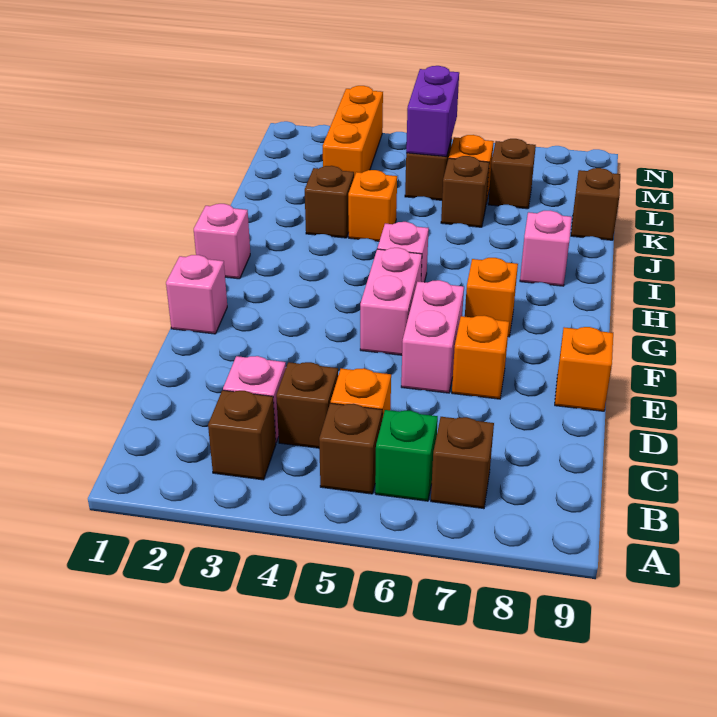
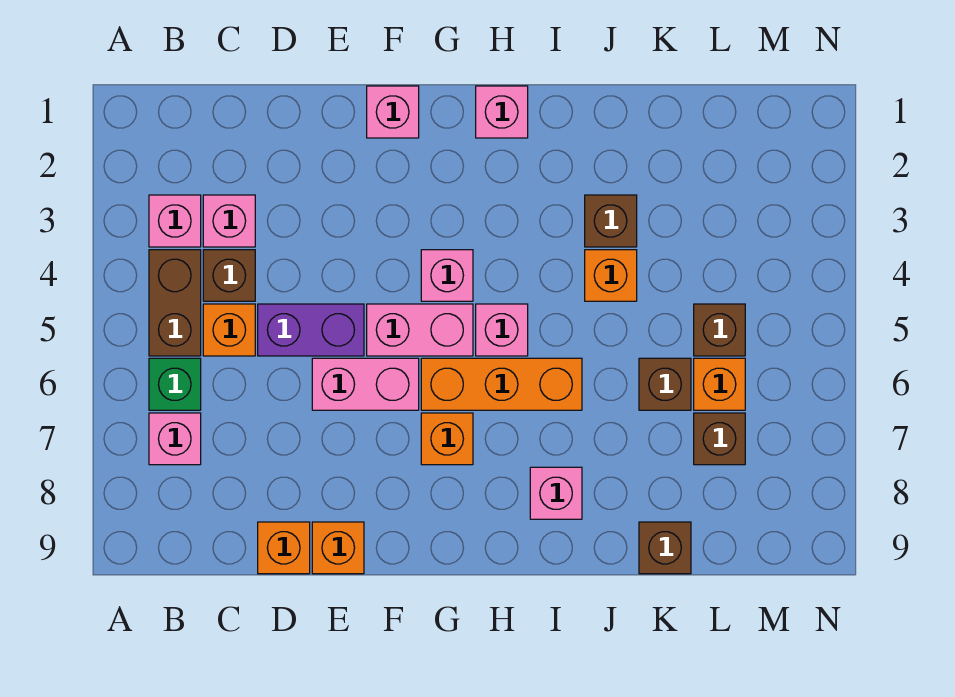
brown brick B3 level 1 -> pink brick B3 level 1
brown brick B5 level 1 -> brown brick B4:B5 level 1
brown brick B7 level 1 -> pink brick B7 level 1
orange brick E7 level 1 -> orange brick D9 level 1
none -> pink brick G4 level 1
orange brick L3:N3 level 1 -> orange brick G6:I6 level 1
purple brick L5:M5 level 2 -> purple brick D5:E5 level 1

